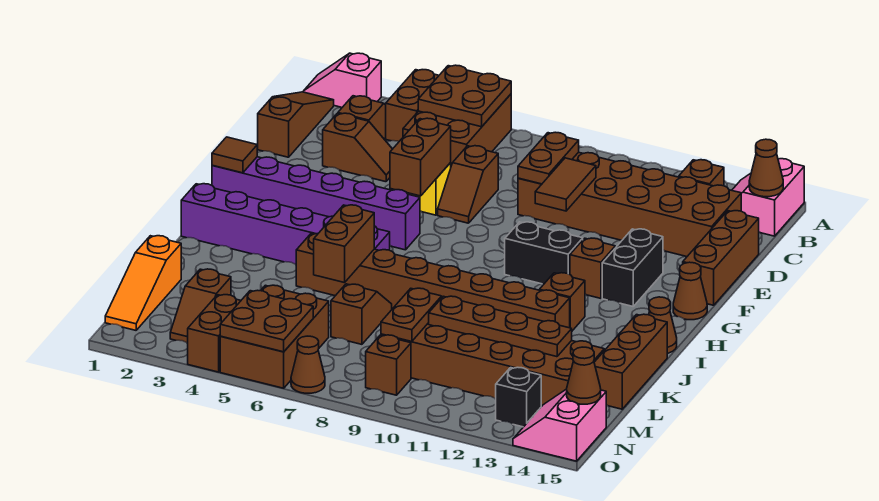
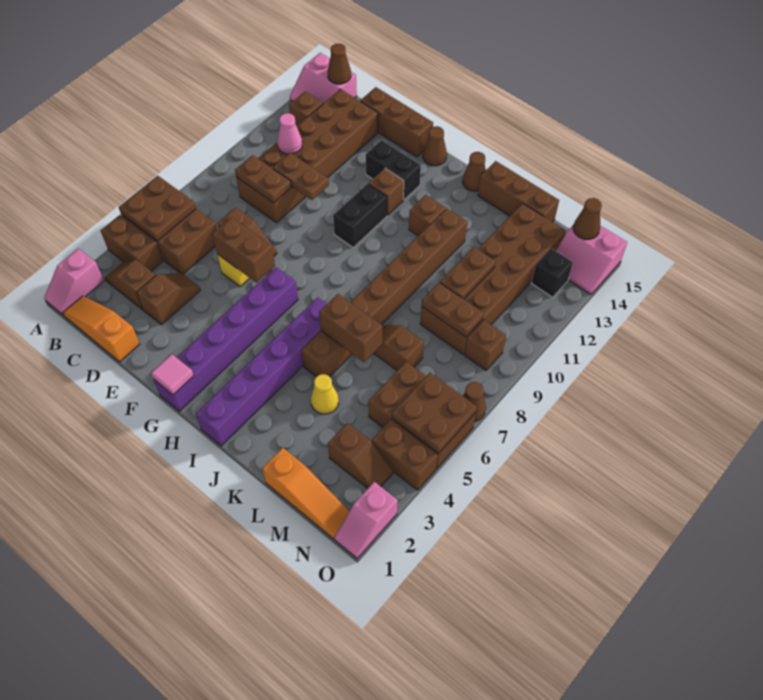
brown slope B1:D1 level 1 top D -> orange slope B1:D1 level 1 top D
none -> pink cone C11 level 2
brown tile D10:E10 level 2 -> brown plate D10:E10 level 2
brown tile G1 level 2 -> pink tile G1 level 2
none -> yellow cone K4 level 1
brown plate L10:L13 level 2 -> brown plate L10:L11 level 2
none -> pink slope O1:O2 level 1 top 2

